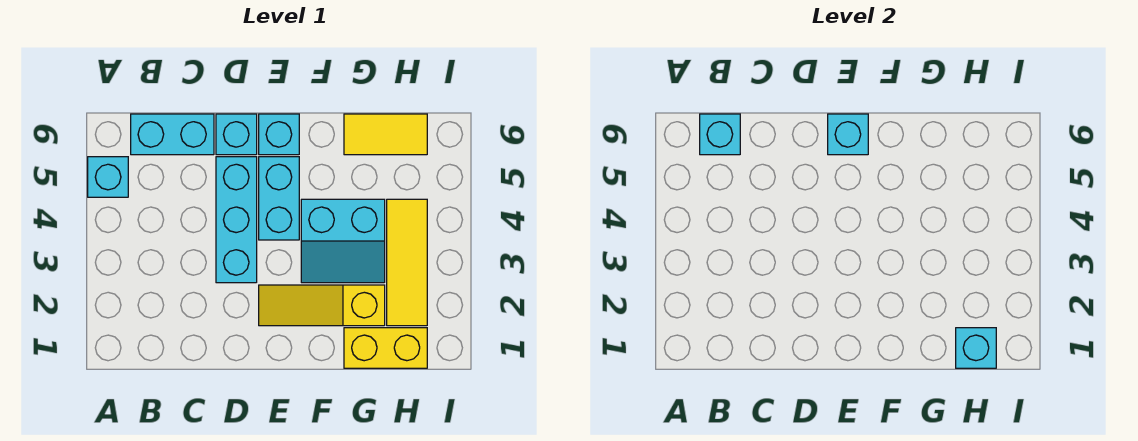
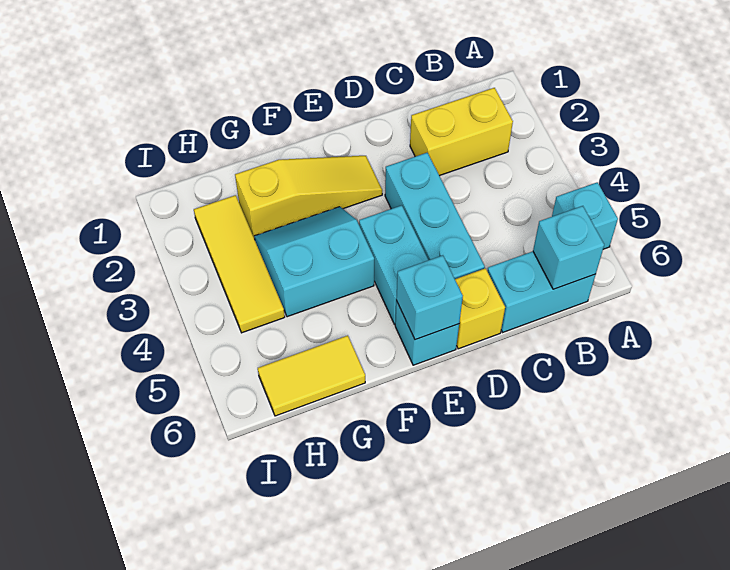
cyan brick D6 level 1 -> yellow brick D6 level 1
yellow brick G1:H1 level 1 -> yellow brick B2:C2 level 1
cyan brick H1 level 2 -> none

